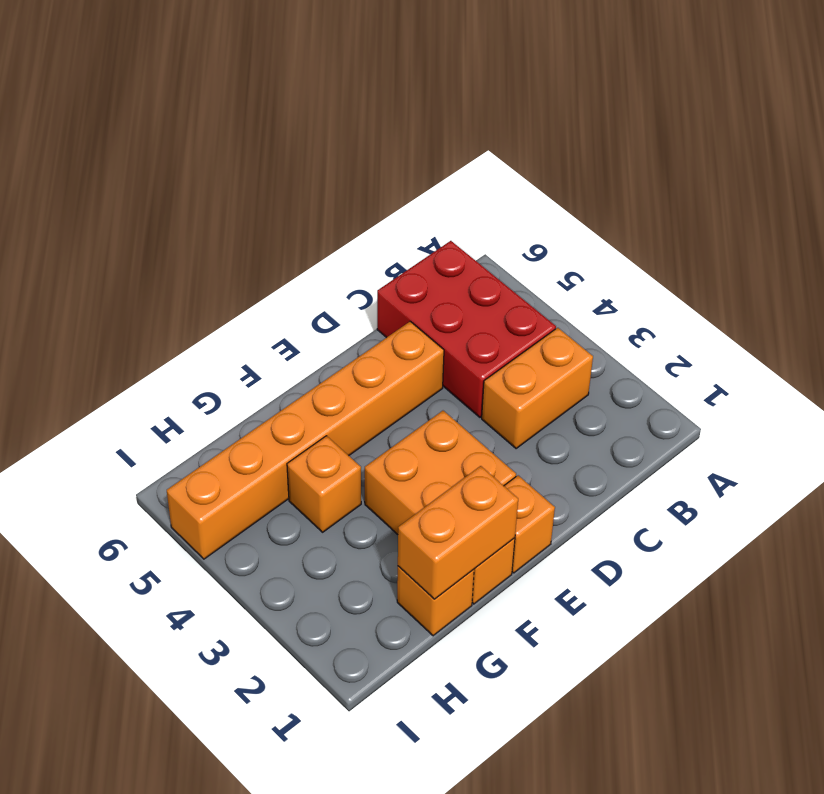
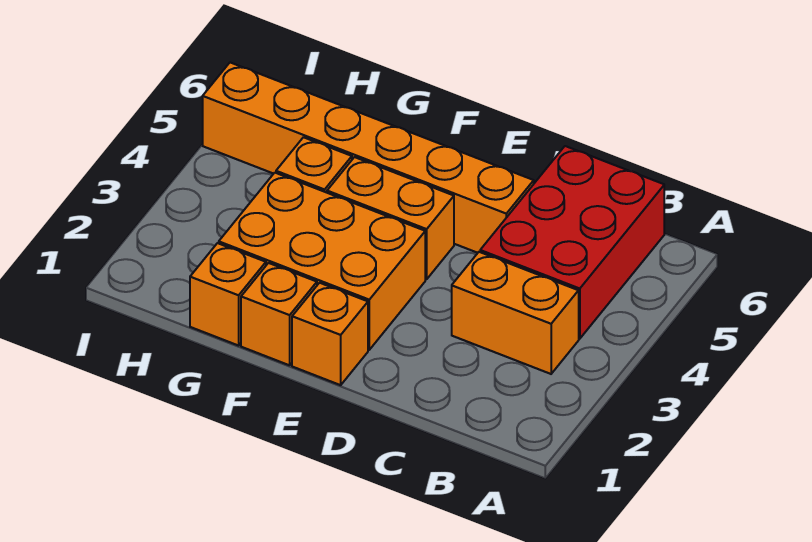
orange brick E2:F3 level 1 -> orange brick E2:G3 level 1
orange brick F1:G1 level 2 -> orange brick E4:F4 level 1

